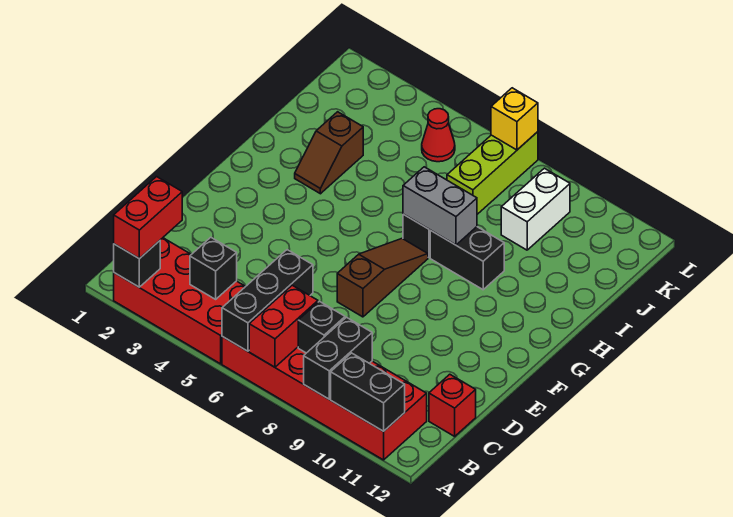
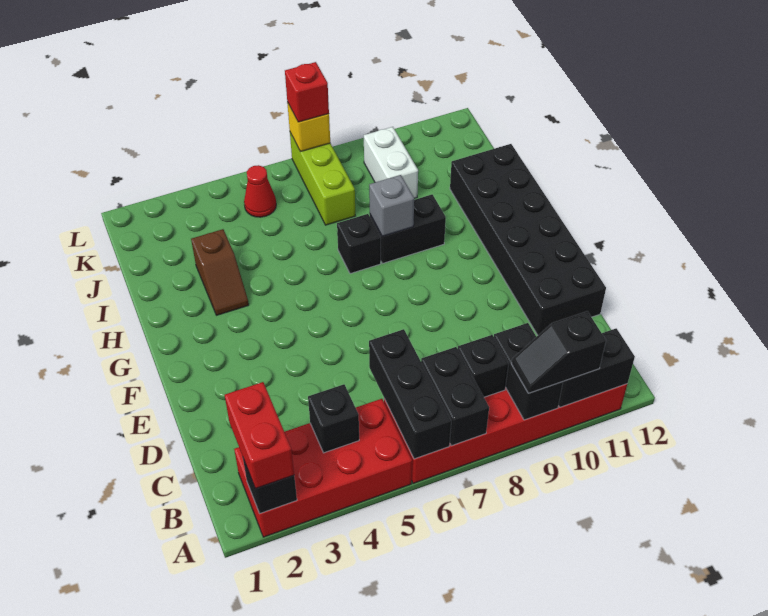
red brick A7:B7 level 2 -> black brick A7:B7 level 2
none -> black slope A9:A10 level 3 top 10
red brick C12 level 1 -> red brick L7 level 3
none -> black brick D11:I12 level 1
brown slope E7:G7 level 1 top E -> none
grey brick H7:H8 level 2 -> grey brick H8 level 2

